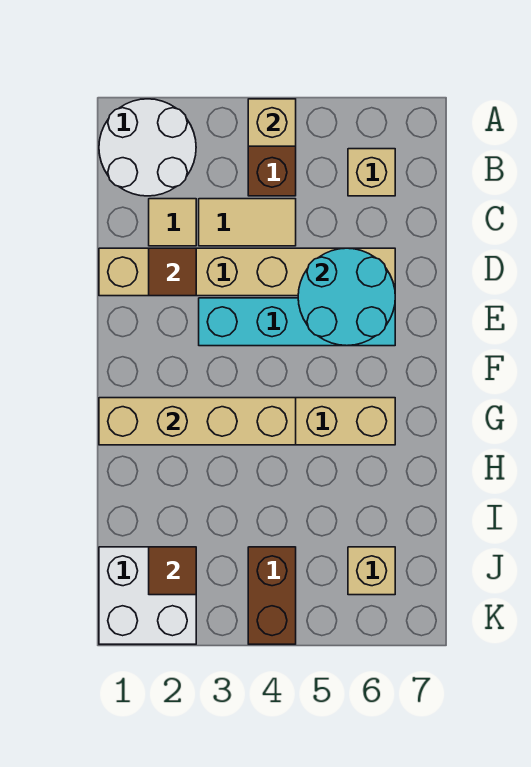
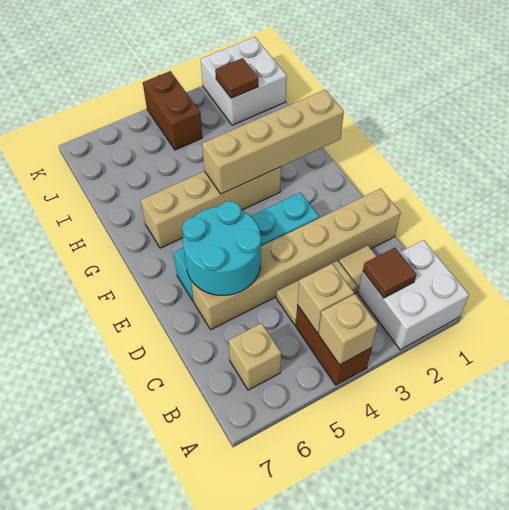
white round brick A1:B2 level 1 -> white brick A1:B2 level 1
brown tile D2 level 2 -> brown tile B2 level 2
tan brick J6 level 1 -> tan brick B4 level 2

